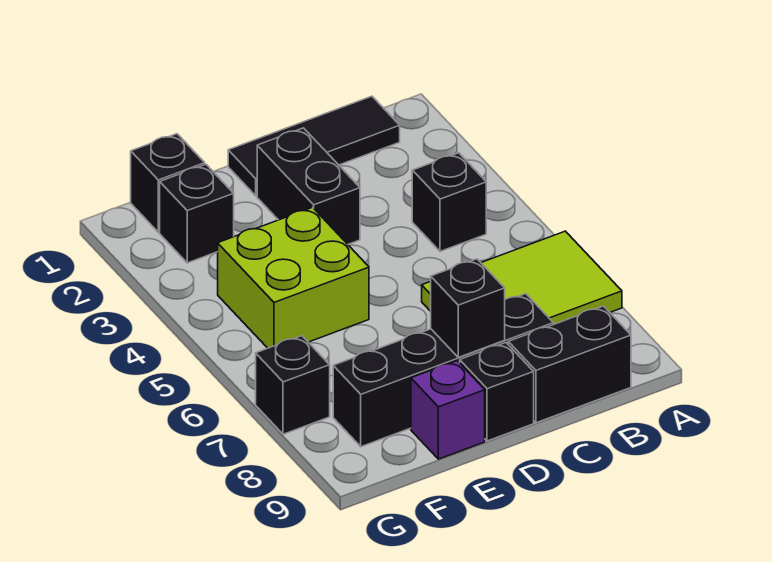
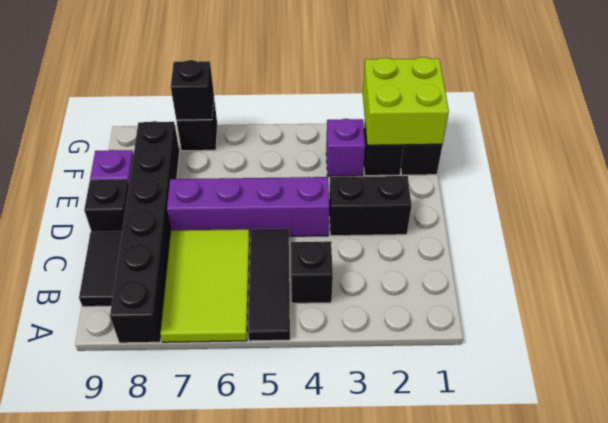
black tile B1:D1 level 1 -> black tile A5:C5 level 1
black brick B9:C9 level 1 -> black tile B9:C9 level 1
black brick C8:F8 level 1 -> black brick A8:F8 level 1
none -> purple brick D4:D7 level 1
black brick D8 level 2 -> black brick G7 level 2
lime brick E4:F5 level 1 -> lime brick F1:G2 level 2
none -> purple brick F3 level 1

